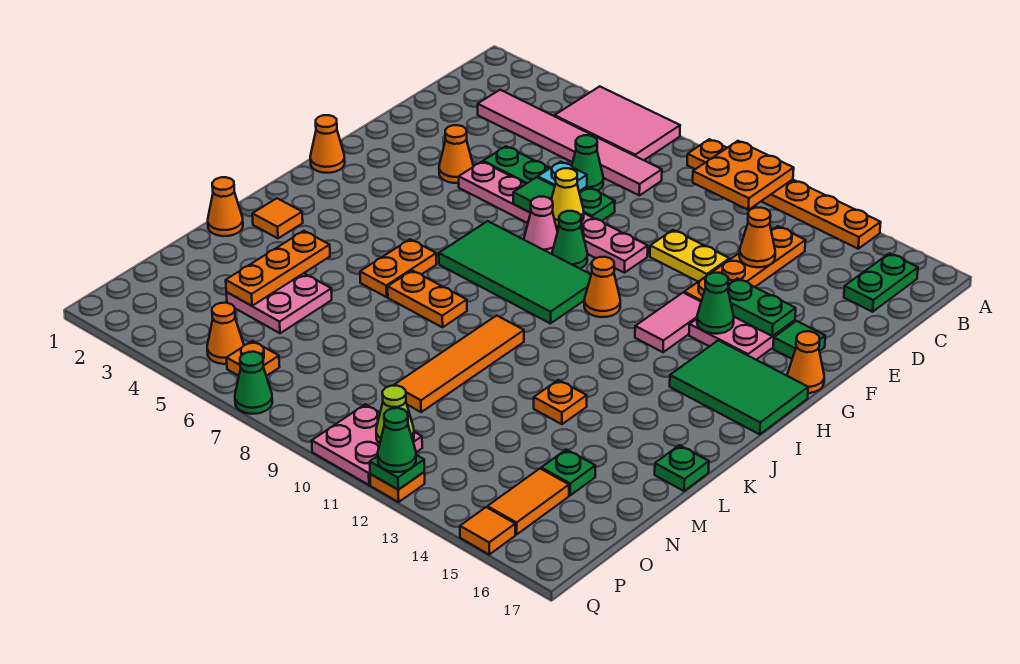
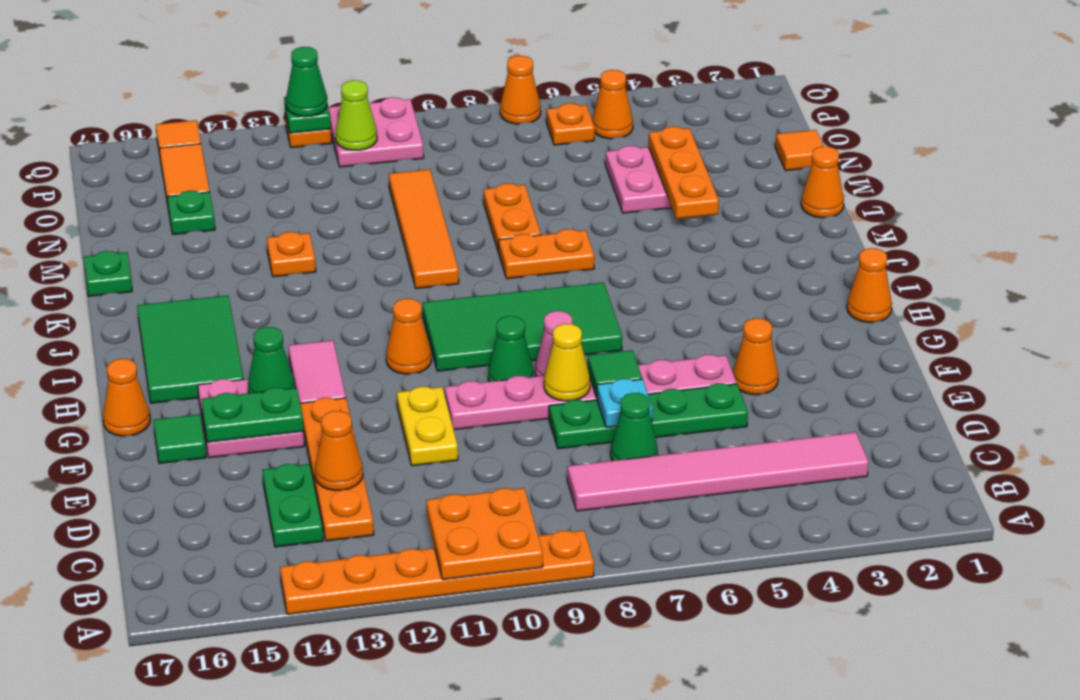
pink tile A5:B7 level 1 -> none
green plate B16:C16 level 1 -> green plate C14:D14 level 1
yellow plate E11:E12 level 1 -> yellow plate E11:F11 level 1
green tile H15:I17 level 1 -> green tile H15:J16 level 1
orange plate J6:K6 level 1 -> orange plate L8:M8 level 1
orange tile K2 level 1 -> orange tile N1 level 1
green cone Q7 level 1 -> orange cone Q7 level 1

